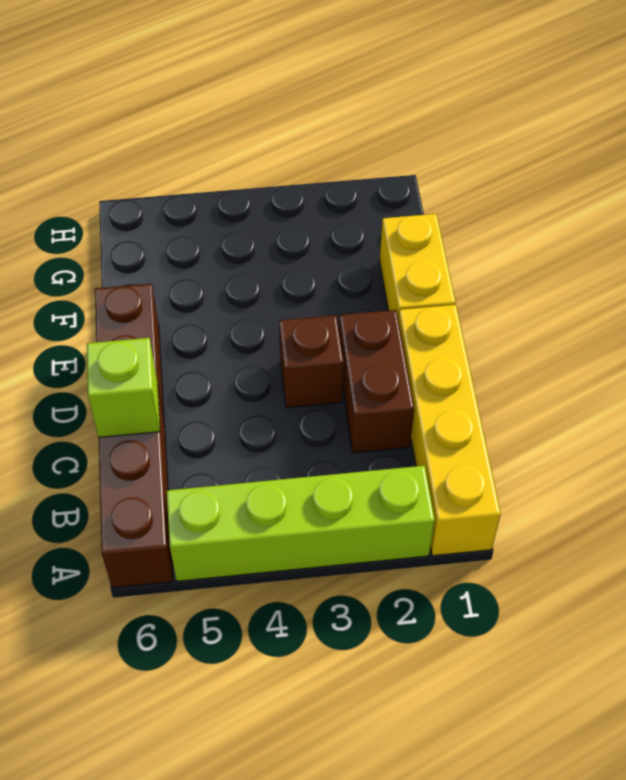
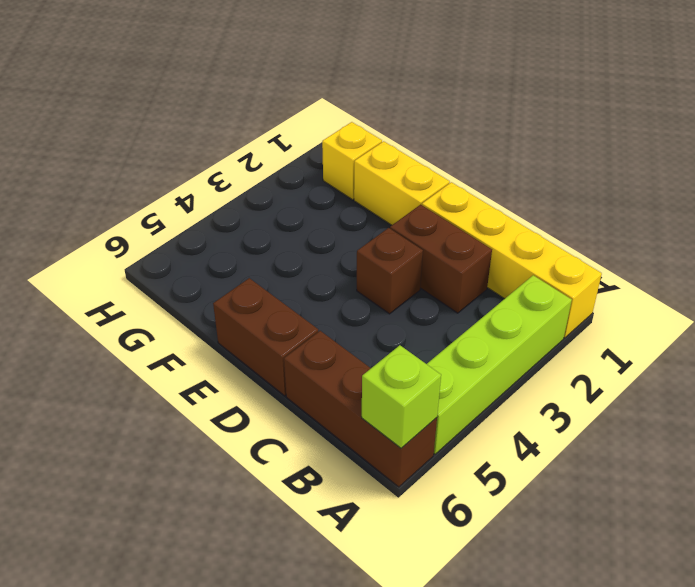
lime brick C6 level 2 -> lime brick A6 level 2
none -> yellow brick G1 level 1

